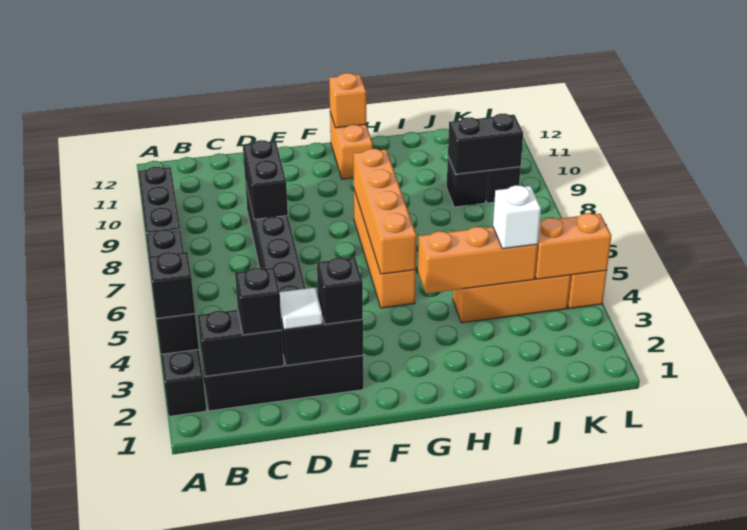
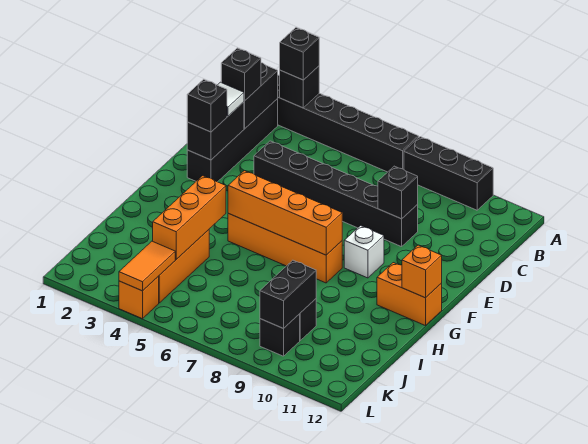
black brick D8:D9 level 2 -> black brick D9 level 2
white brick J4 level 3 -> white brick F9 level 1
orange brick K4:L4 level 2 -> orange tile K4:L4 level 2

